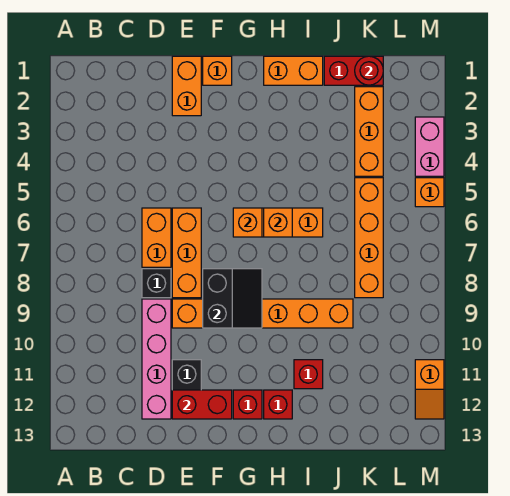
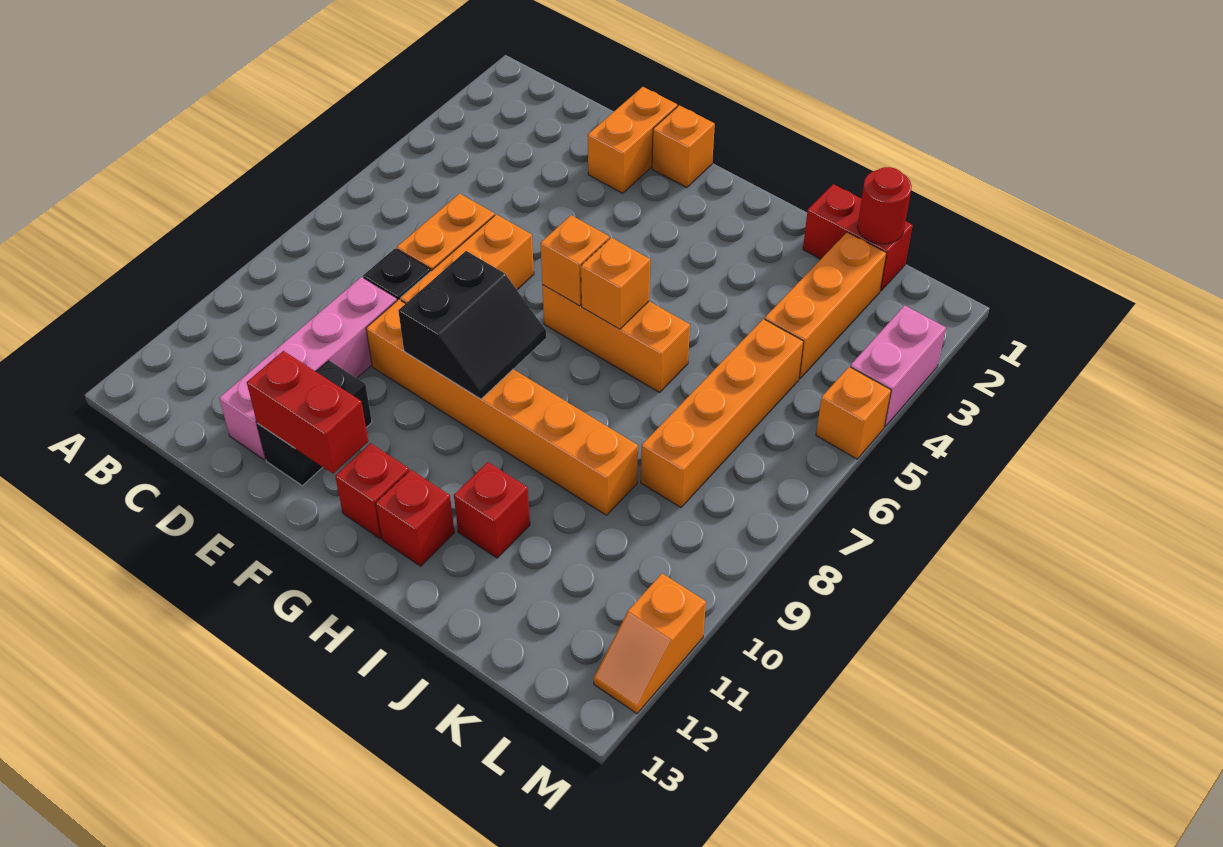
orange brick H1:I1 level 1 -> none

